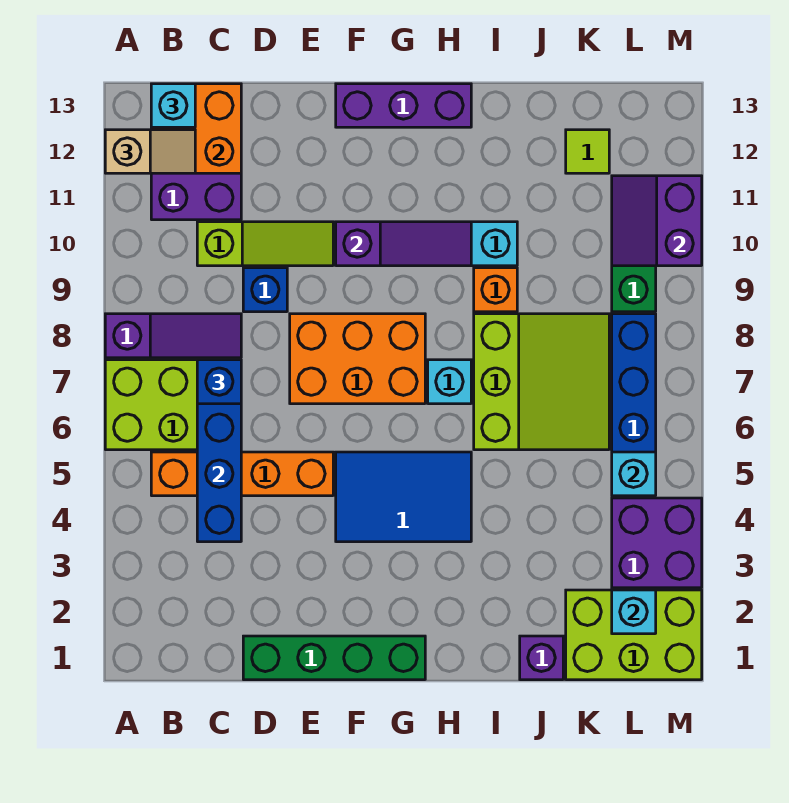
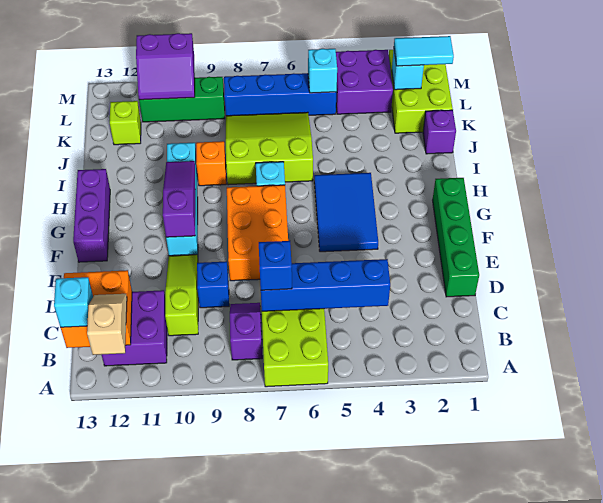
purple slope A8:C8 level 1 top A -> purple slope B8:C8 level 1 top B
orange brick B5:E5 level 1 -> none
lime tile K12 level 1 -> lime brick K12 level 1
none -> cyan tile L1:L2 level 3

